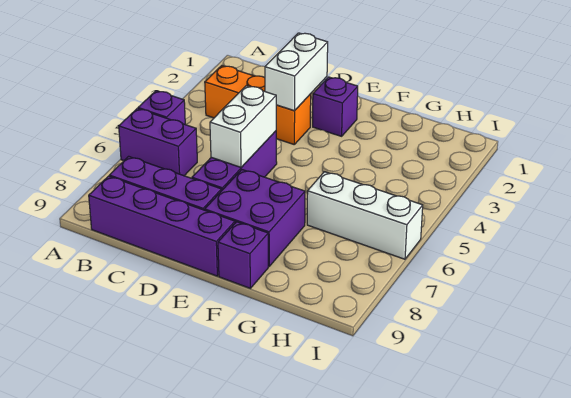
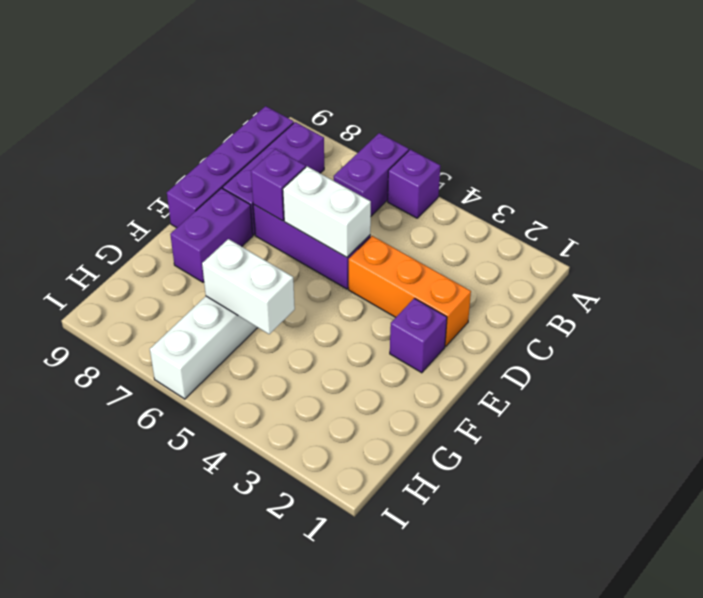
orange brick B3:D3 level 1 -> orange brick D2:D4 level 1
white brick D2:D3 level 2 -> white brick G5:G6 level 2
purple brick E7:F8 level 1 -> purple brick E8:F8 level 1
purple brick F9 level 1 -> purple brick D7 level 2

